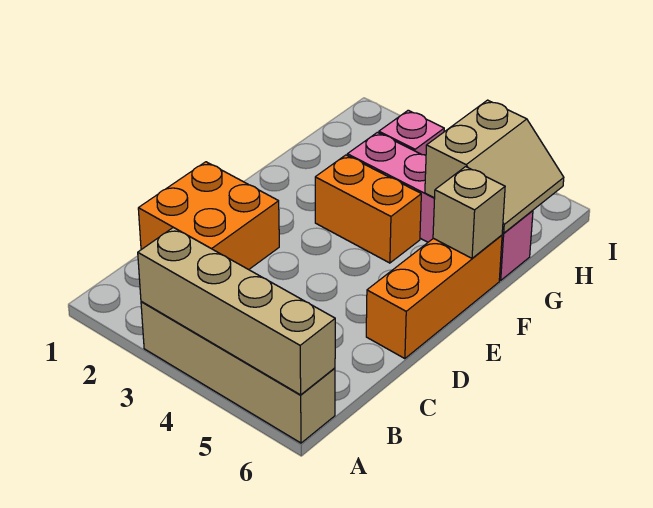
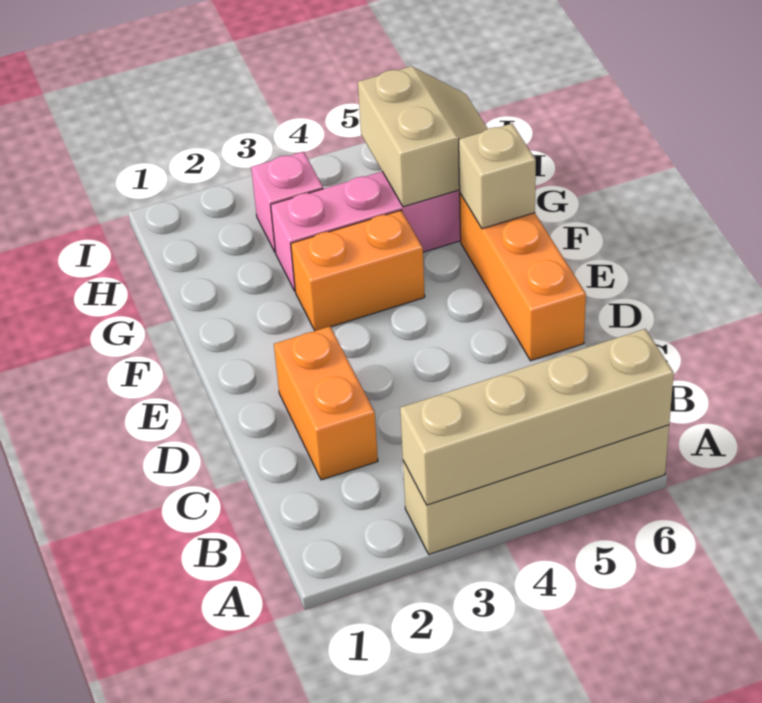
orange brick C1:D2 level 1 -> orange brick C2:D2 level 1

